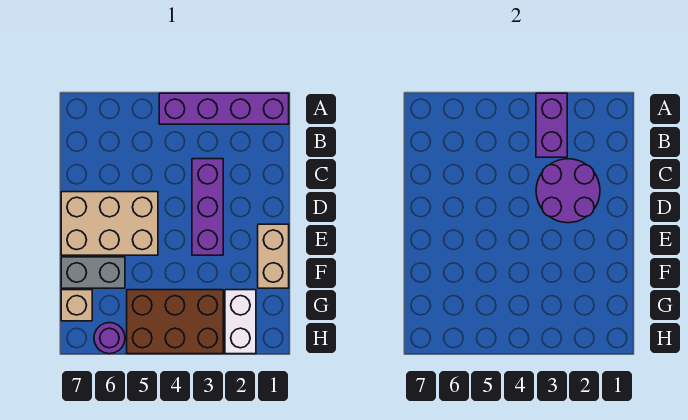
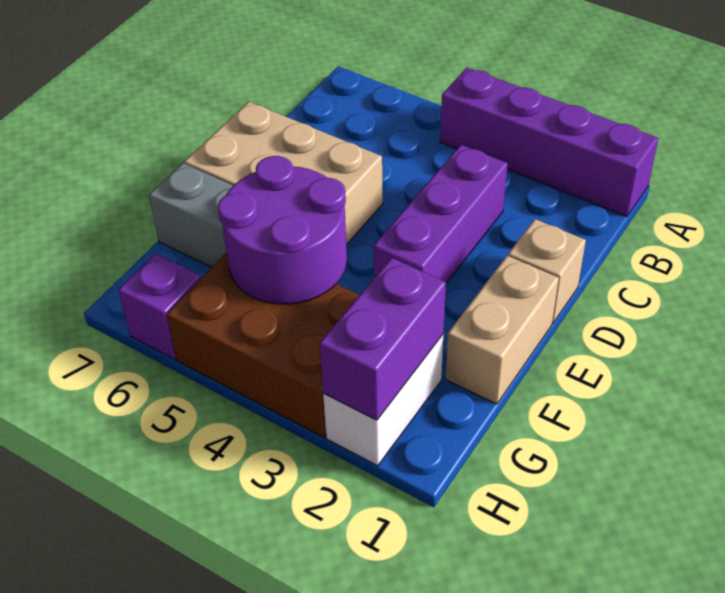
purple brick A3:B3 level 2 -> purple brick G2:H2 level 2
purple round brick C2:D3 level 2 -> purple round brick F4:G5 level 2
tan brick G7 level 1 -> tan brick D1 level 1
purple round brick H6 level 1 -> purple brick H6 level 1

